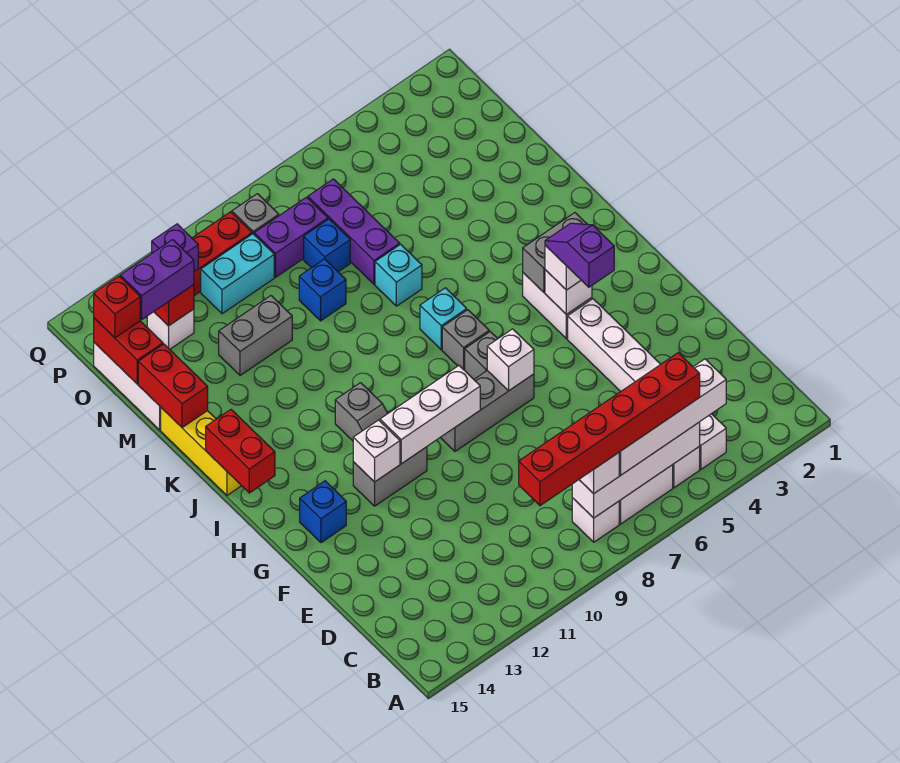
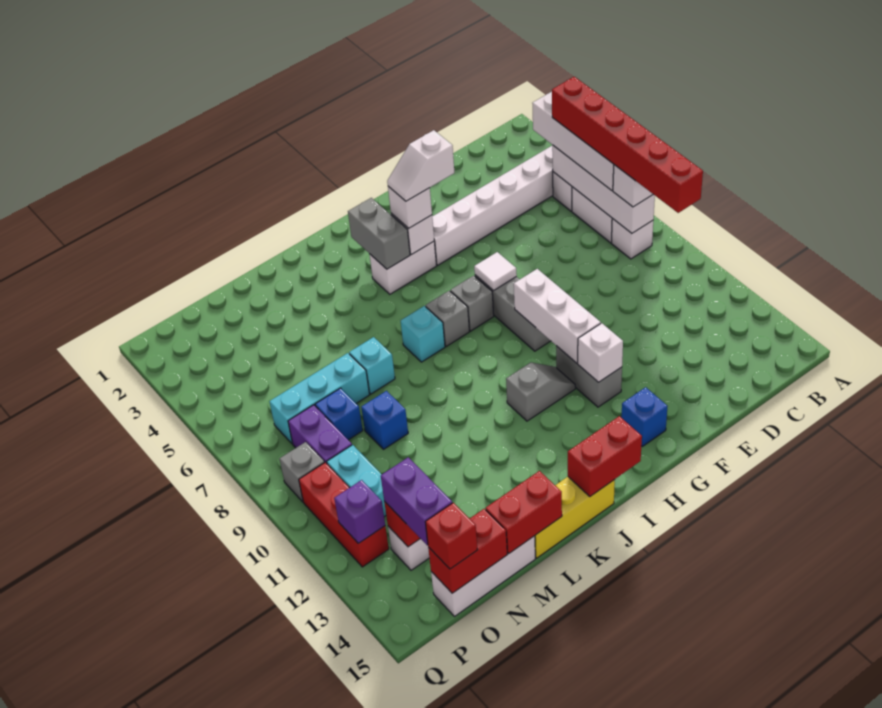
purple slope G4:H4 level 4 top G -> white slope G4:H4 level 4 top G
white brick G7 level 2 -> white tile G7 level 2
purple brick M7:O7 level 1 -> cyan brick M7:O7 level 1
grey brick M11:M12 level 1 -> none

